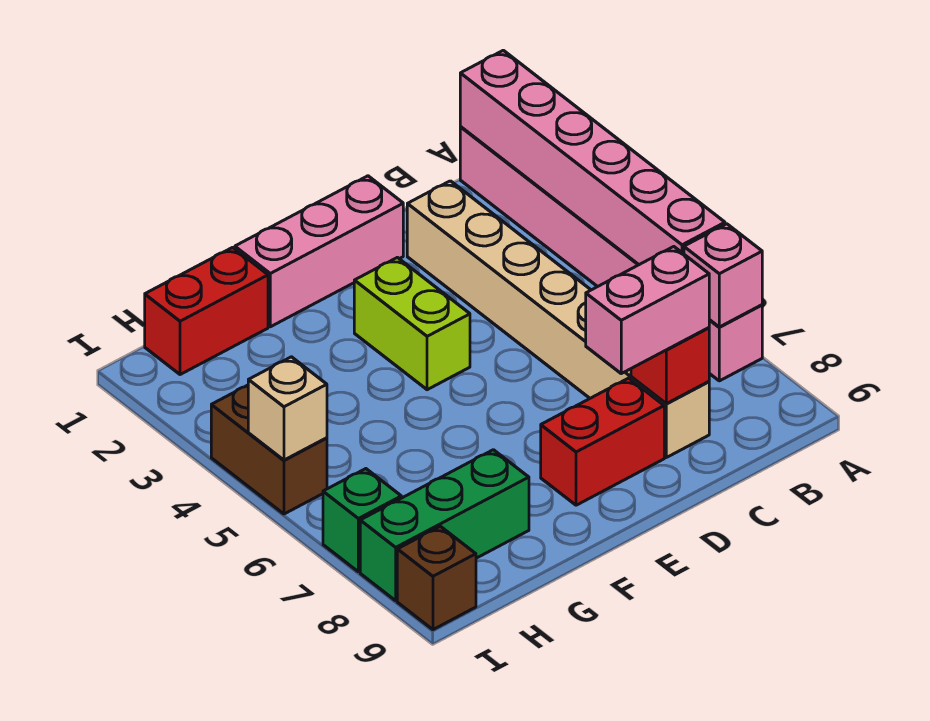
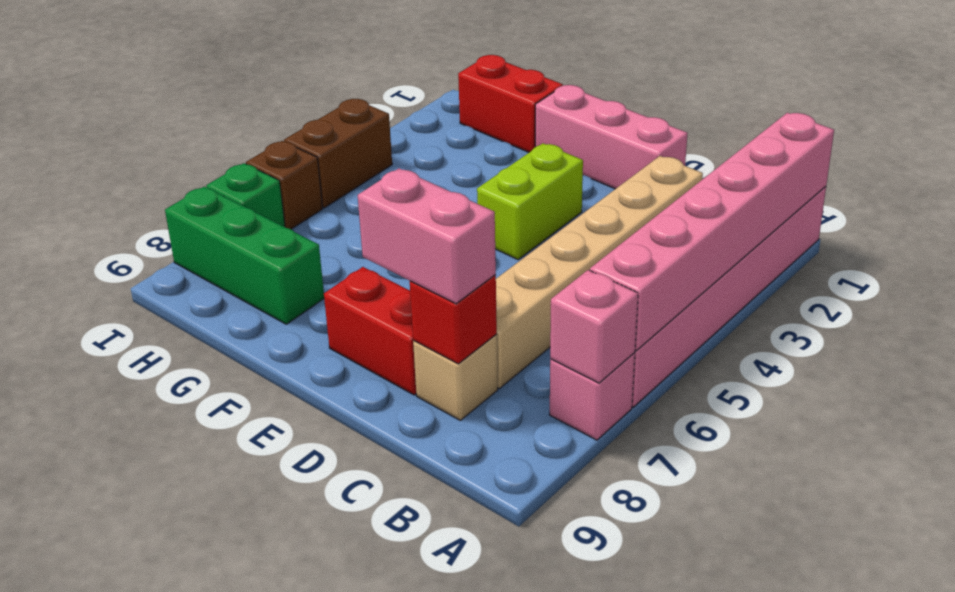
tan brick I5 level 2 -> none
brown brick I9 level 1 -> brown brick I6 level 1

